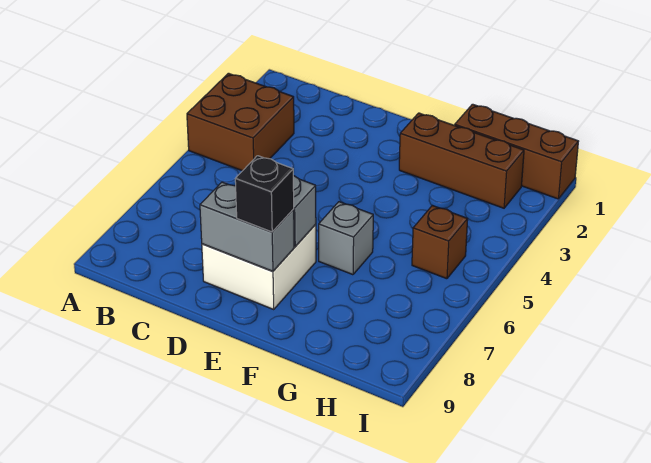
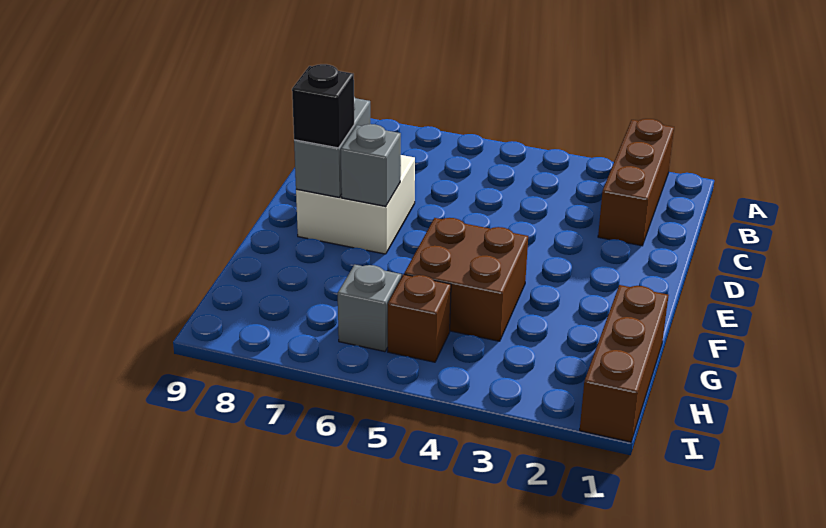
brown brick A3:B4 level 1 -> brown brick F4:G5 level 1
brown brick F2:H2 level 1 -> brown brick A2:C2 level 1
grey brick F6 level 1 -> grey brick H6 level 1

